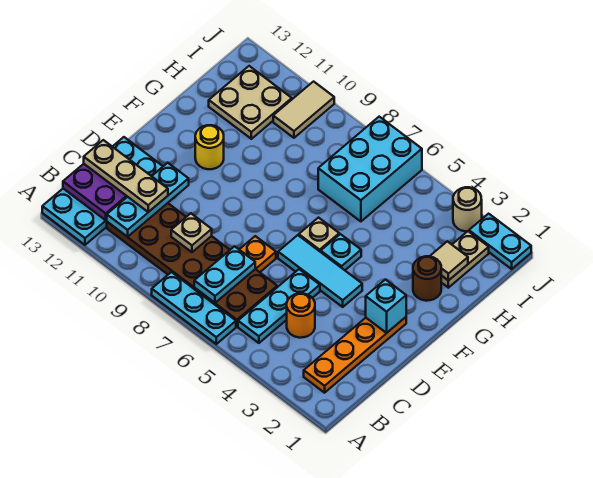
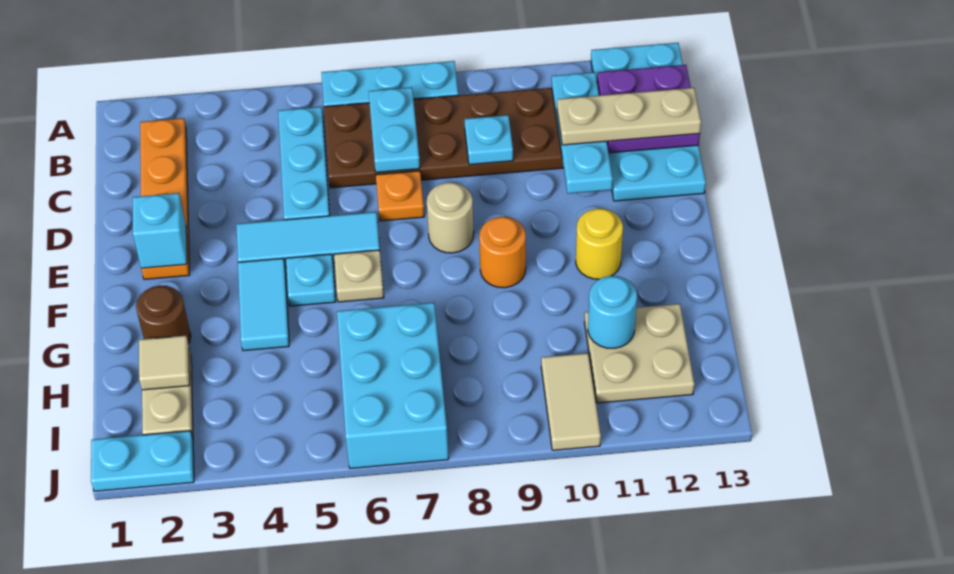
orange round brick C4 level 1 -> orange round brick F9 level 1
tan plate C9 level 2 -> cyan plate C9 level 2
none -> cyan tile F4:G4 level 1
none -> cyan round brick H11 level 2
tan round brick J3 level 1 -> tan round brick E8 level 1

